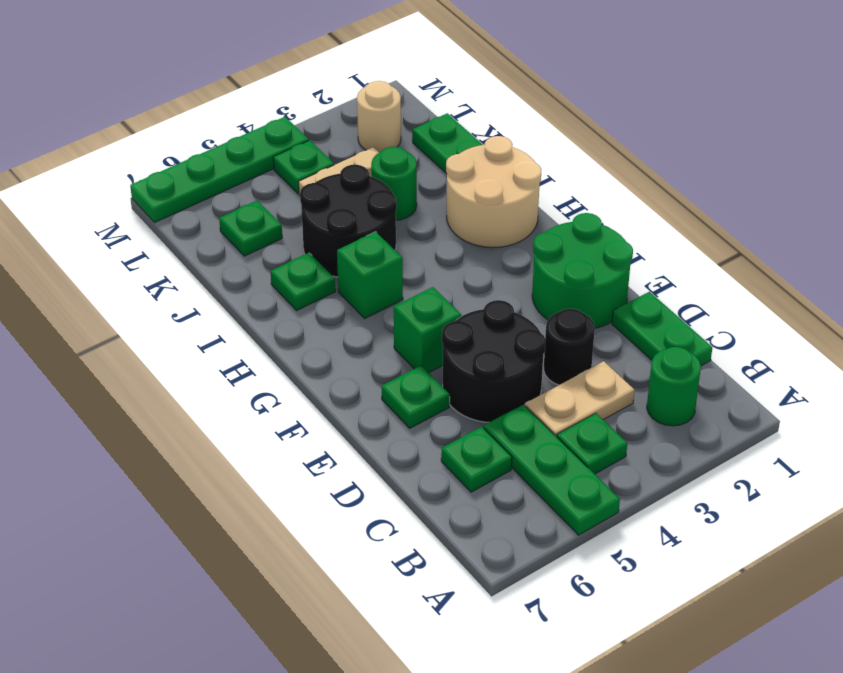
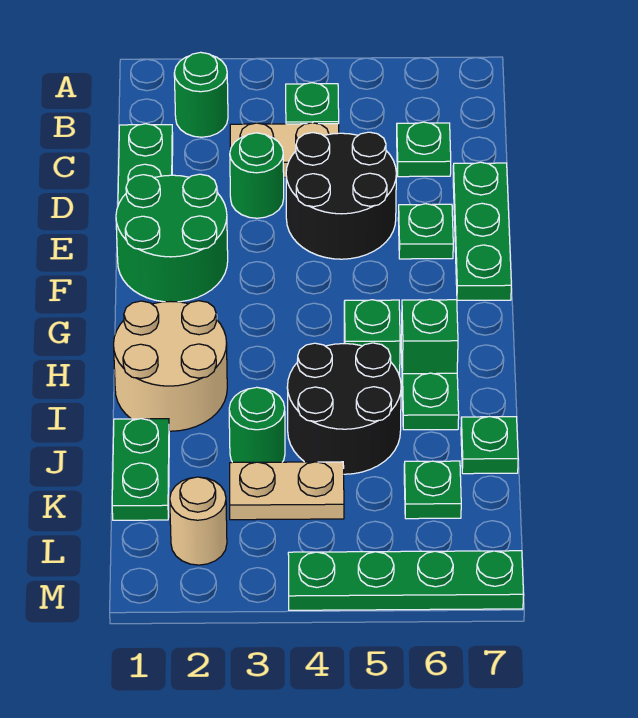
green plate A5:C5 level 1 -> green plate D7:F7 level 1
black round brick D3 level 1 -> green round brick D3 level 1
green brick F5 level 1 -> green brick H6 level 1
green plate L4 level 1 -> green plate J7 level 1

